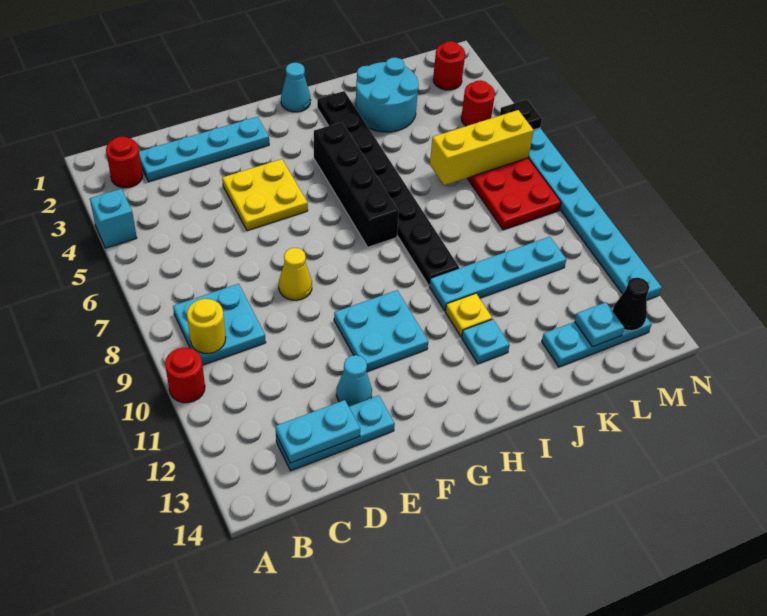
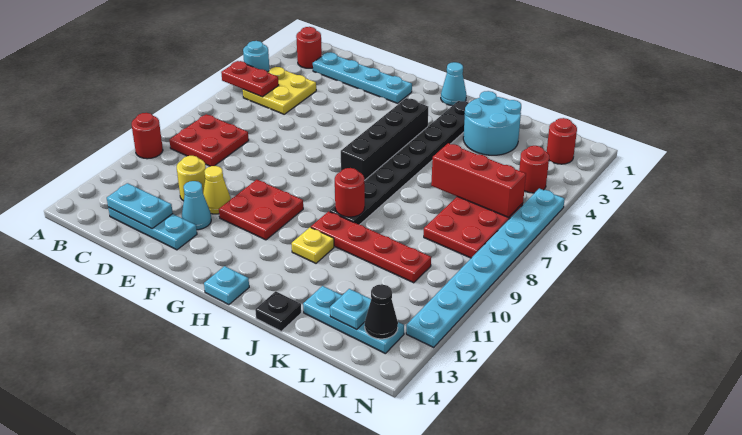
cyan brick A4 level 1 -> cyan round brick A4 level 1
none -> red plate A5:B5 level 2
cyan plate B8:C9 level 1 -> red plate B8:C9 level 1
yellow round brick B9 level 2 -> yellow round brick D11 level 1
yellow plate E4:F5 level 1 -> yellow plate B4:C5 level 1
yellow cone E8 level 1 -> yellow cone E11 level 1
cyan plate F10:G11 level 1 -> red plate F10:G11 level 1
none -> red round brick I9 level 2
cyan plate I10:L10 level 1 -> red plate I10:L10 level 1
cyan plate I12 level 1 -> cyan plate H14 level 1
yellow brick K6:M6 level 2 -> red brick K6:M6 level 2
black plate N5 level 2 -> black plate J14 level 1

